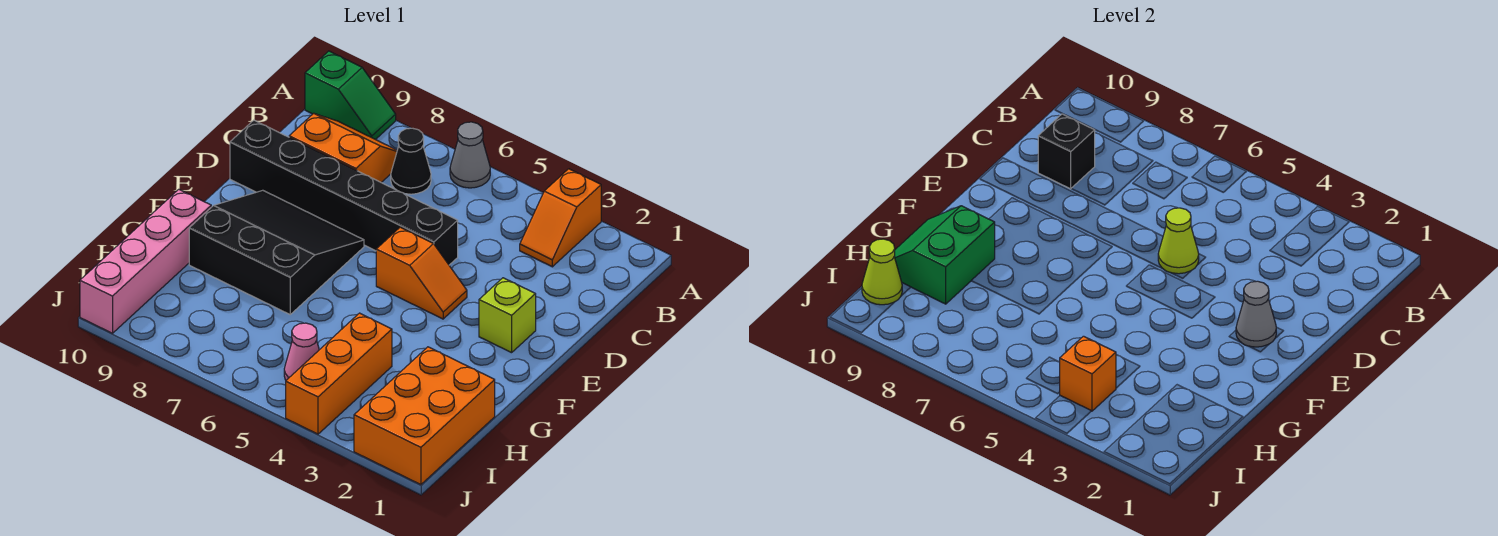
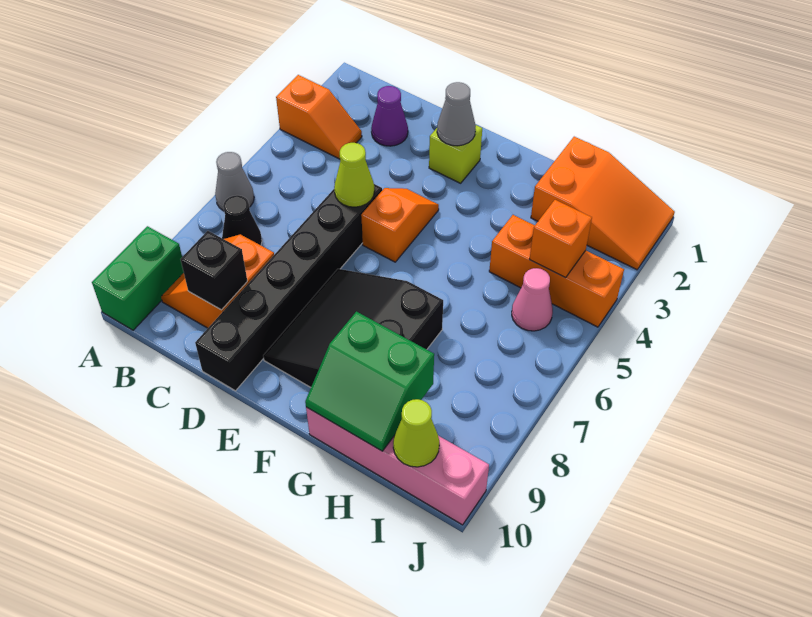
green slope A9:A10 level 1 top 10 -> green brick A9:A10 level 1
none -> purple cone C2 level 1
orange brick H1:J2 level 1 -> orange slope H1:J2 level 1 top H

